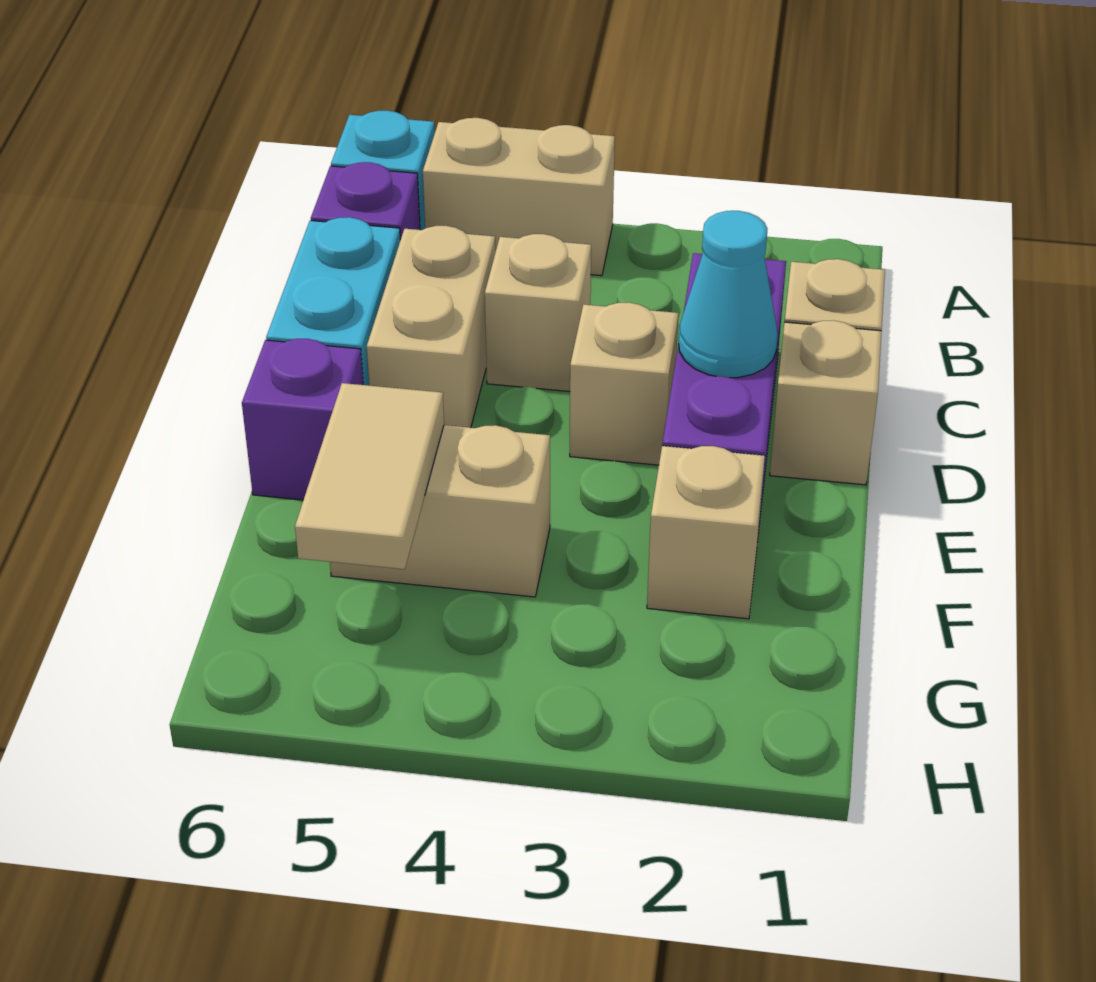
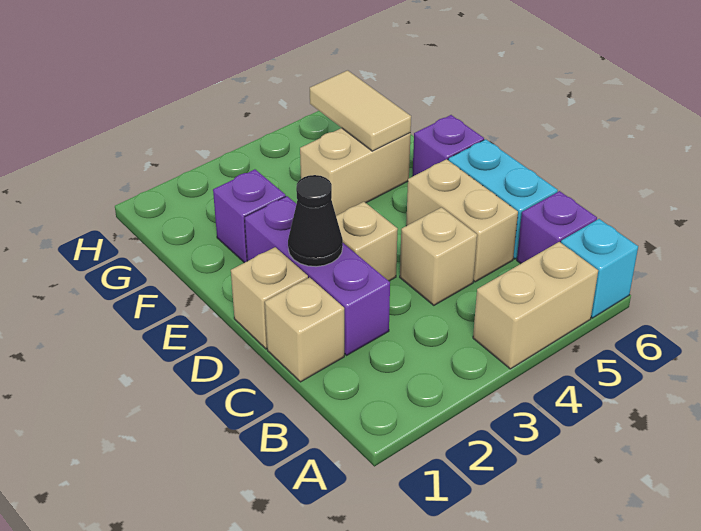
cyan cone D2 level 2 -> black cone D2 level 2
tan brick F2 level 1 -> purple brick F2 level 1

